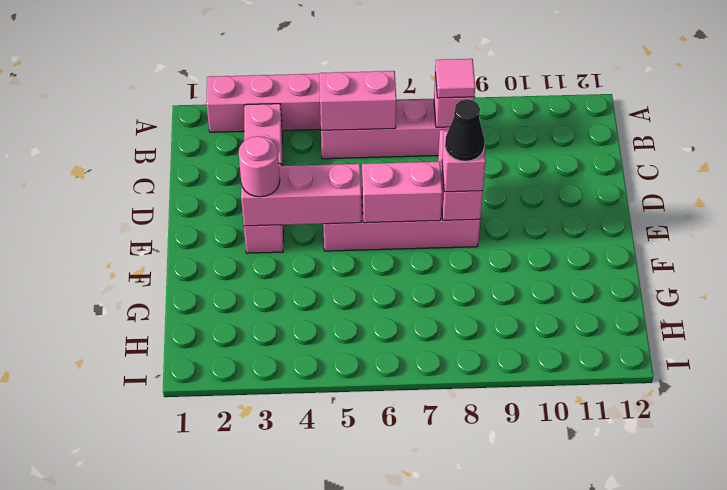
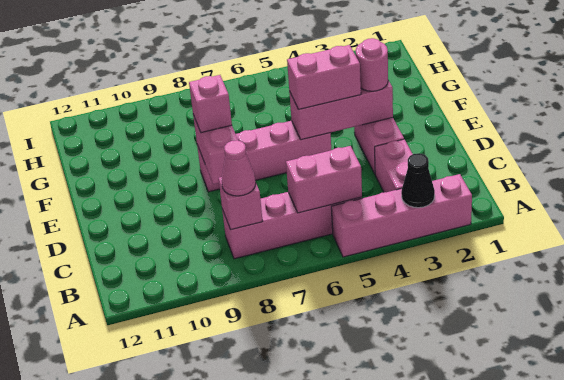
pink tile B8 level 3 -> pink cone B8 level 3
pink brick E6:E7 level 2 -> pink brick E4:E5 level 3
black cone E8 level 4 -> black cone A3 level 2

